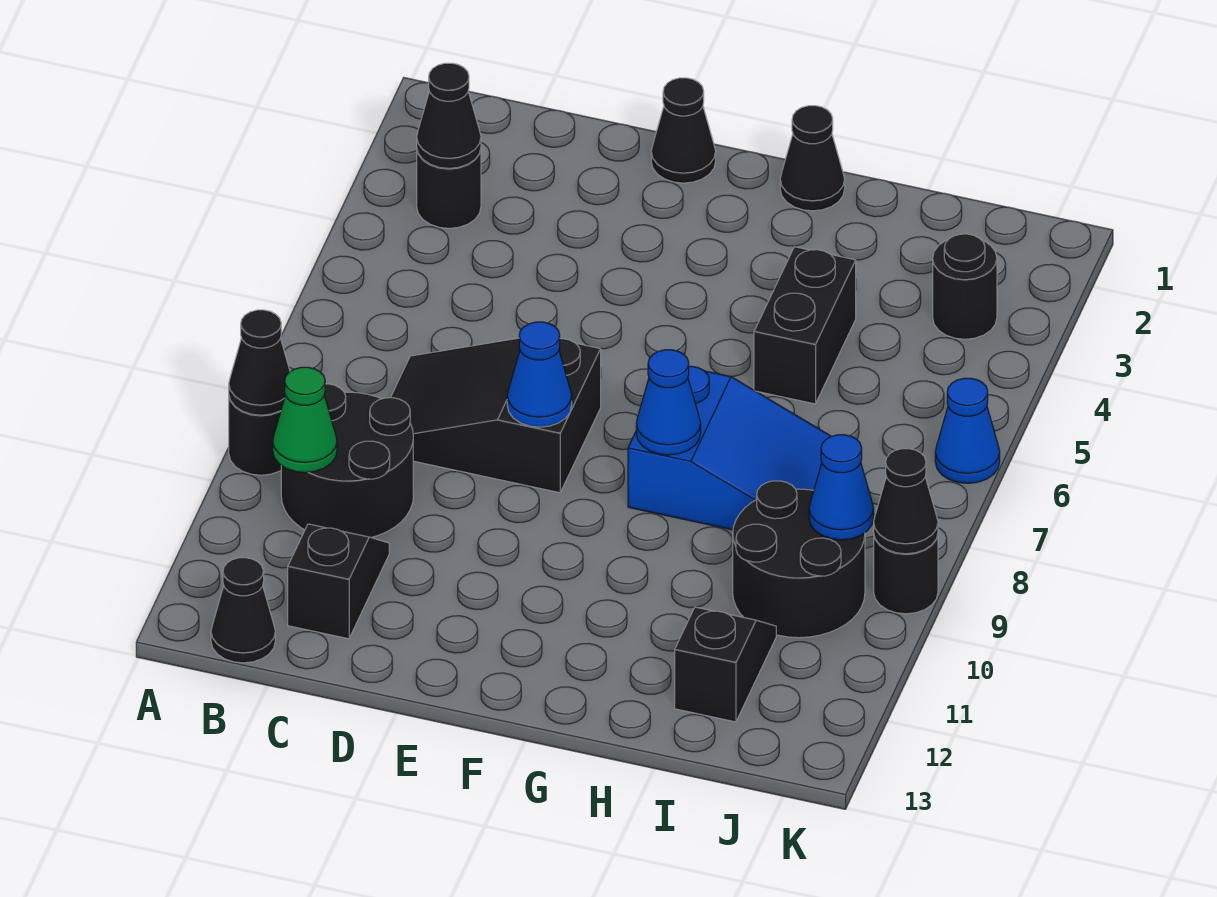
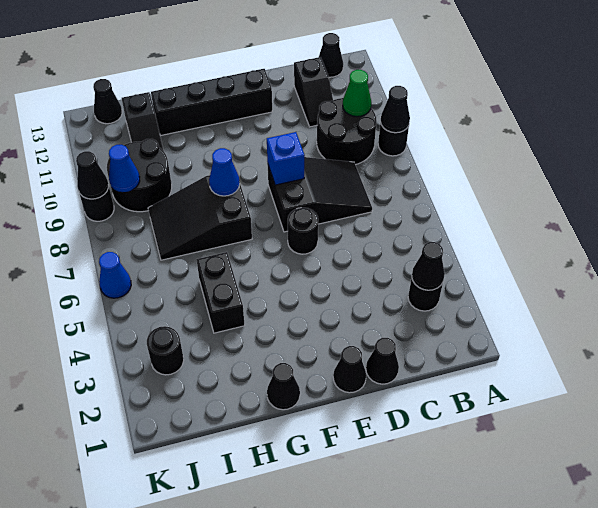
none -> black cone D1 level 1
none -> black round brick E6 level 1
blue cone E8 level 2 -> blue brick E8 level 2
none -> black brick E12:H12 level 1
blue slope G7:I8 level 1 top G -> black slope G7:I8 level 1 top G
none -> black cone J13 level 1

